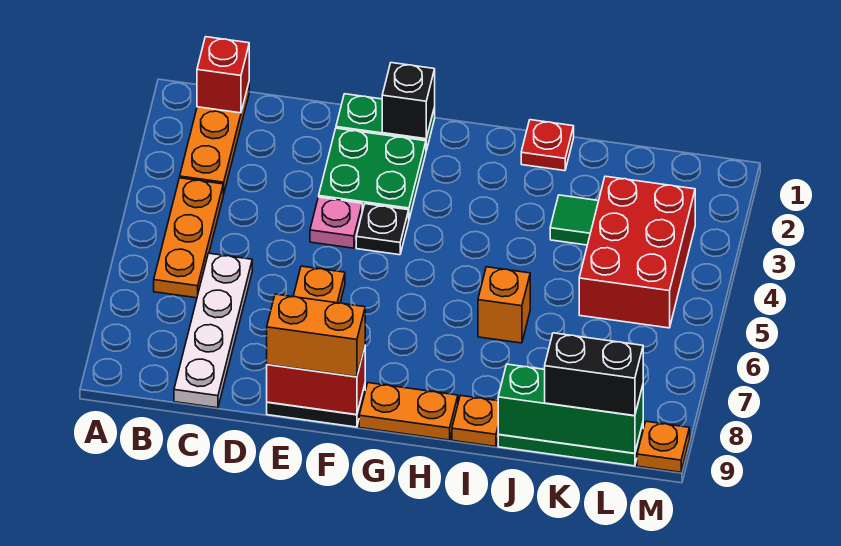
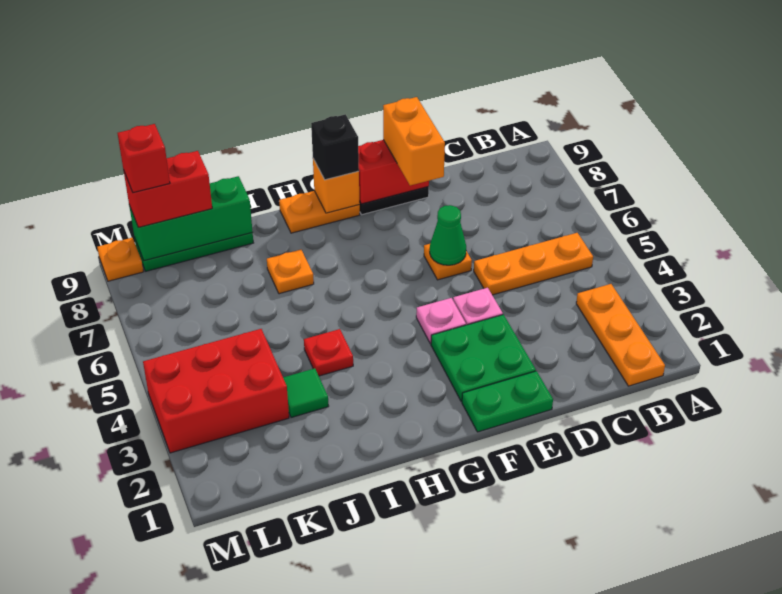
red brick B1 level 2 -> red brick L9 level 4
orange plate B4:B6 level 1 -> orange plate B5:D5 level 1
white plate C6:C9 level 1 -> none
none -> green cone E6 level 2
orange brick E9:F9 level 3 -> orange brick E8:E9 level 3
black brick F1 level 2 -> black brick G9 level 3
black plate F4 level 1 -> pink plate F4 level 1
red plate I1 level 1 -> red plate I4 level 1
orange brick I6 level 1 -> orange brick G9 level 2
orange plate I9 level 1 -> orange plate I7 level 1
red brick K3:L5 level 1 -> red brick K3:M4 level 1
black brick K9:L9 level 3 -> red brick K9:L9 level 3

